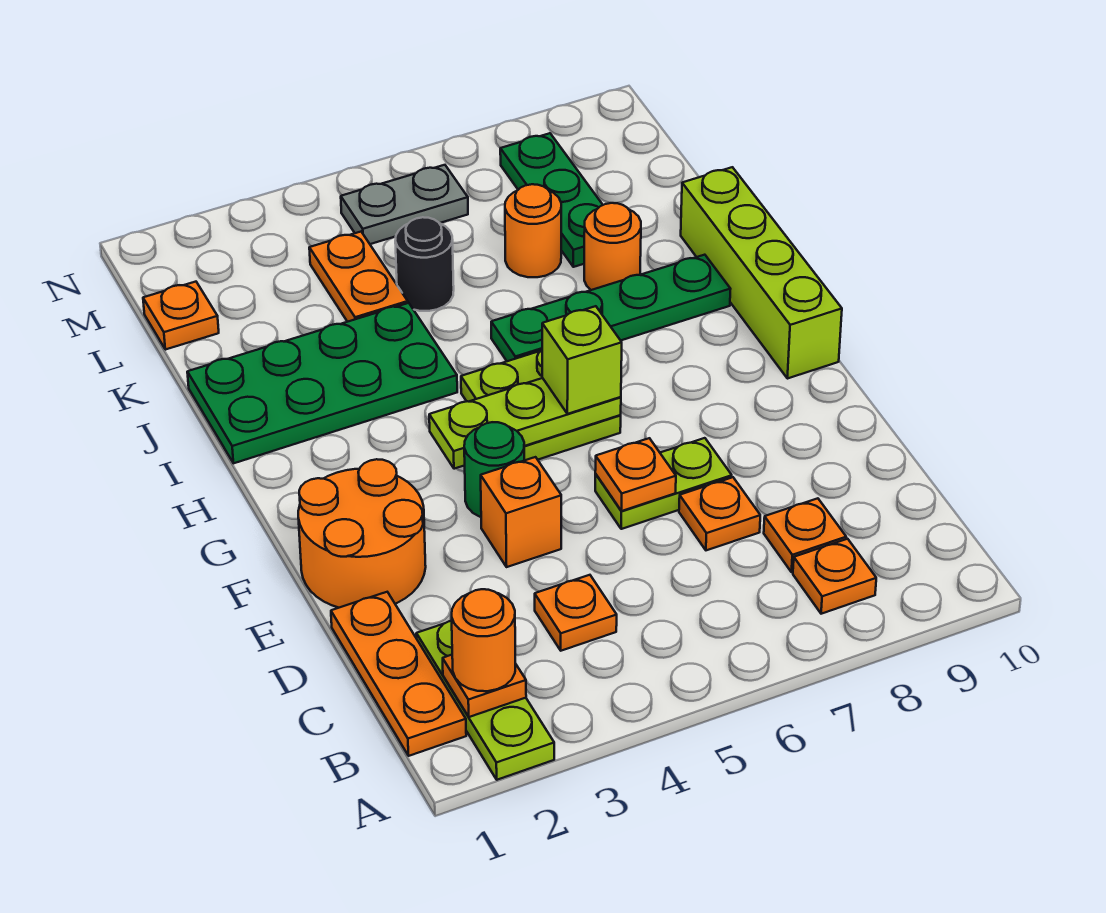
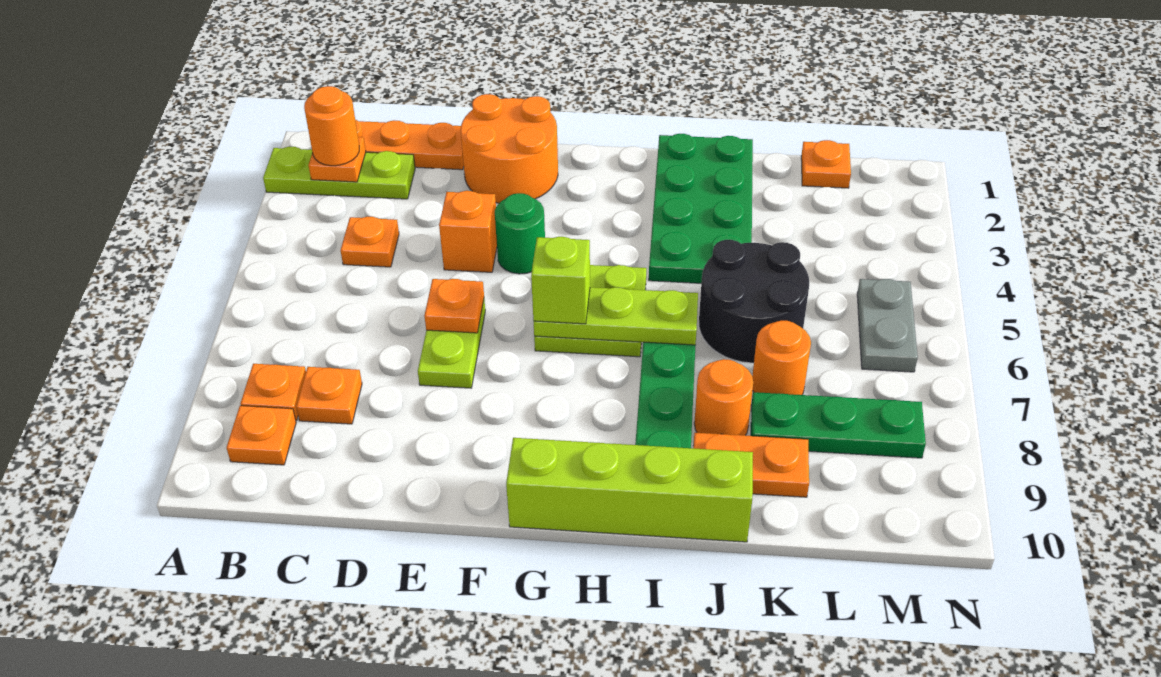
orange plate D7 level 1 -> orange plate B9 level 1
lime plate G4:G6 level 2 -> lime plate G6:I6 level 2
orange plate K4:L4 level 1 -> orange plate J9:K9 level 1
black round brick K5 level 1 -> black round brick J5:K6 level 1

